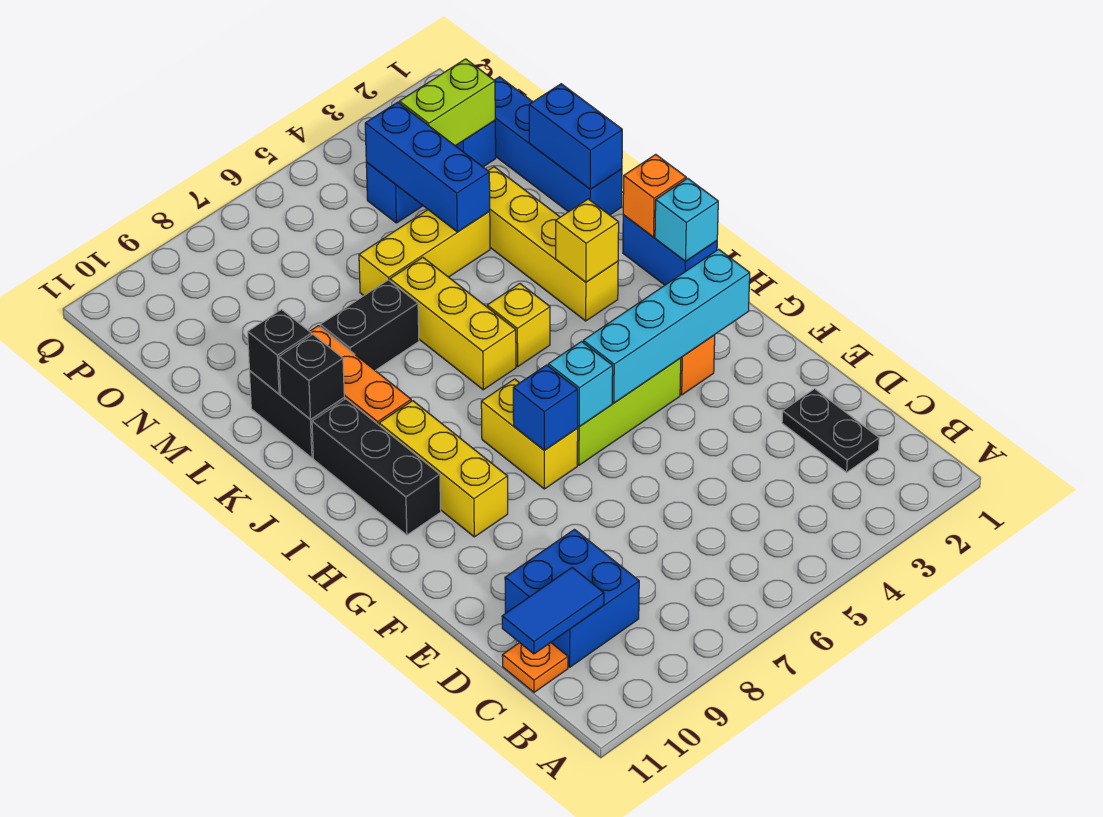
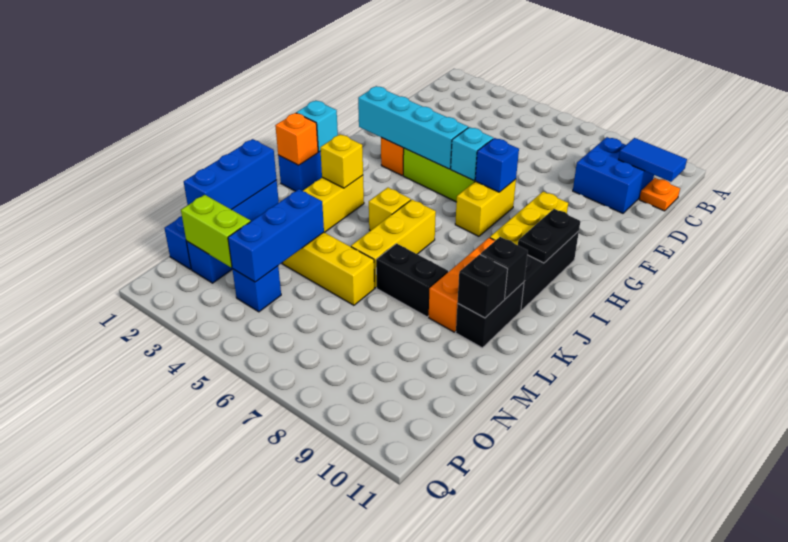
black plate C2:D2 level 1 -> black plate H10:I10 level 2
blue brick L1:M1 level 2 -> blue brick L1:N1 level 2

